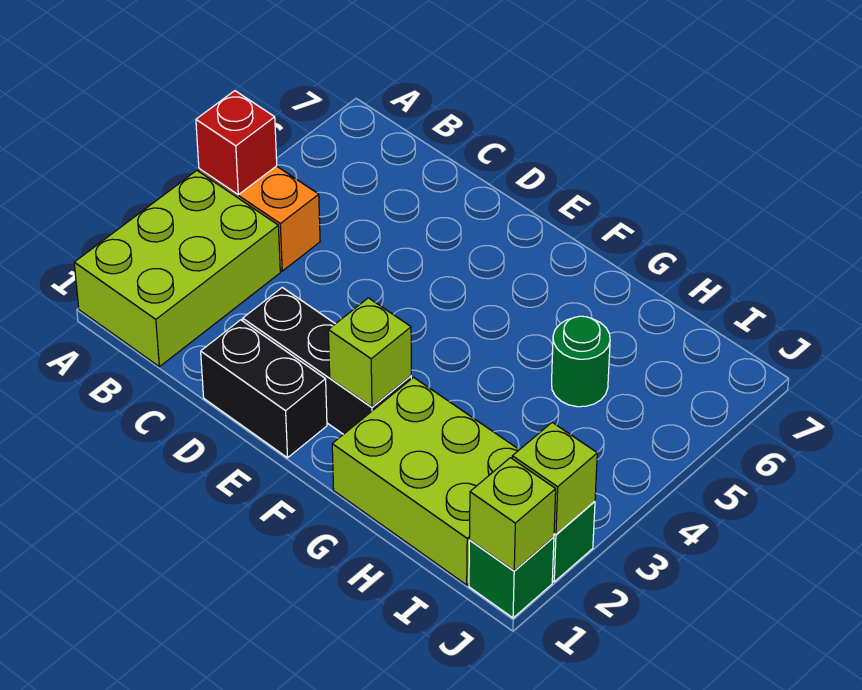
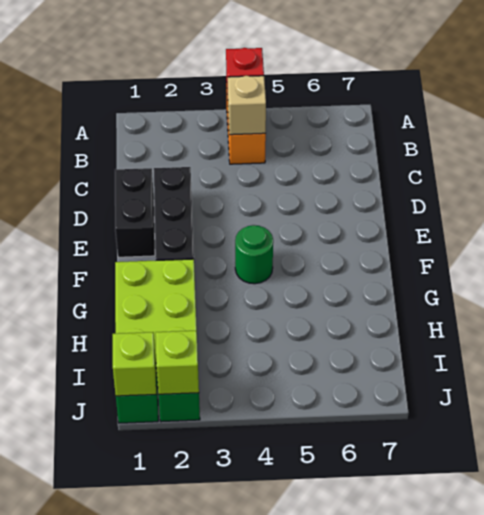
lime brick A1:B3 level 1 -> none
none -> tan brick B4 level 2
lime brick F2 level 2 -> none
green round brick H5 level 1 -> green round brick F4 level 1

